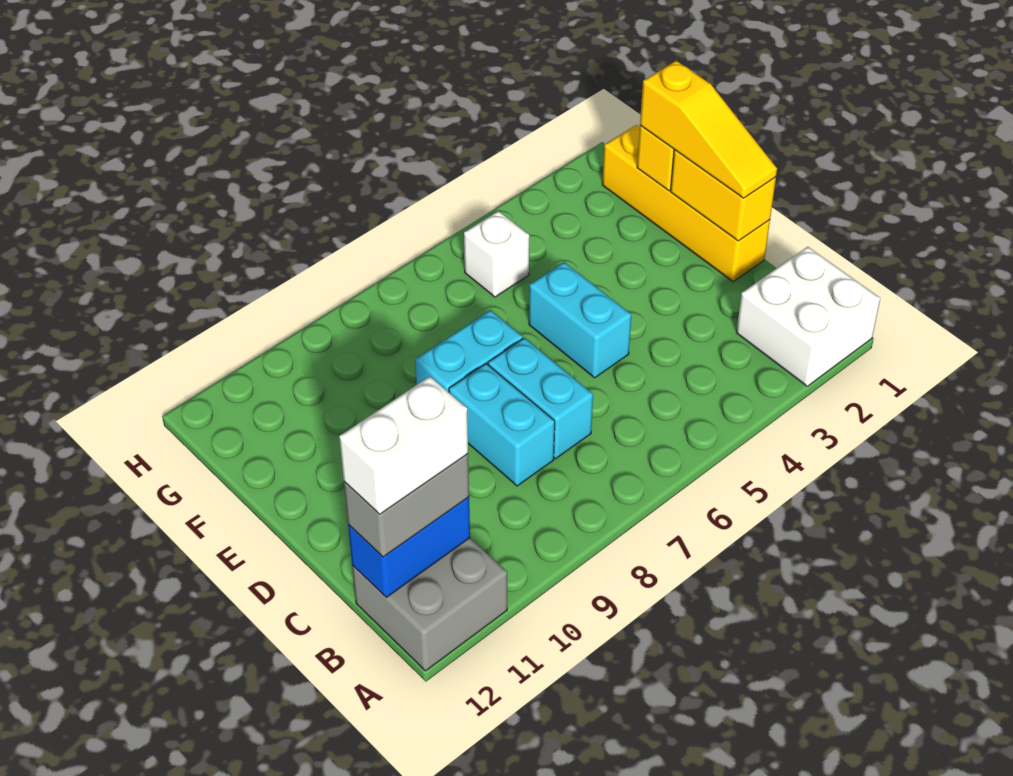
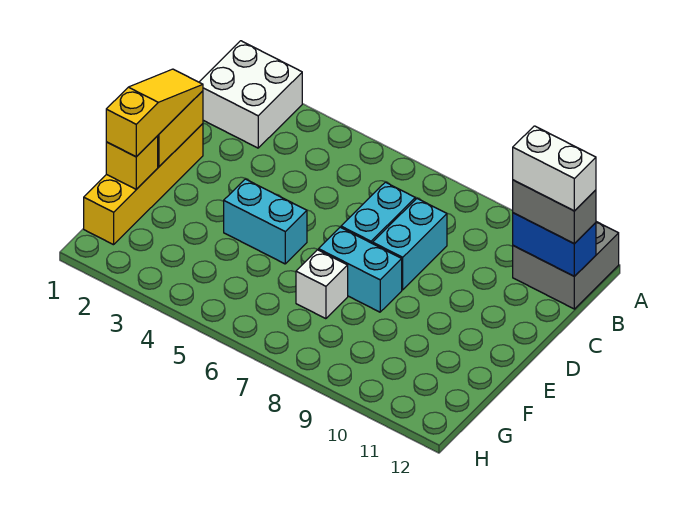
cyan brick D5:E5 level 1 -> cyan brick E4:E5 level 1
white brick G5 level 1 -> white brick F7 level 1

